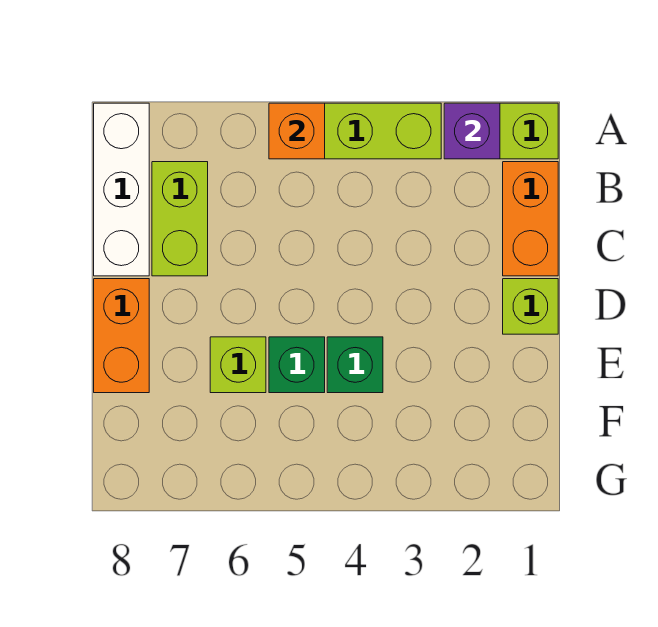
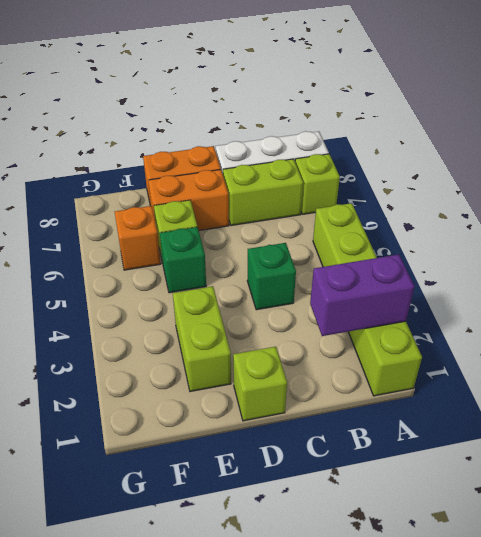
purple brick A2 level 2 -> purple brick A2:B2 level 2
orange brick A5 level 2 -> orange brick F6 level 1
none -> lime brick A7 level 1
orange brick B1:C1 level 1 -> orange brick D7:E7 level 1
none -> lime brick E2:E3 level 1
green brick E4 level 1 -> green brick C4 level 1

